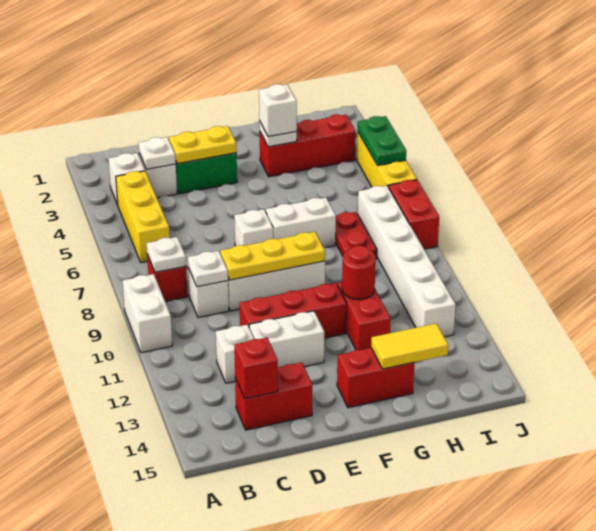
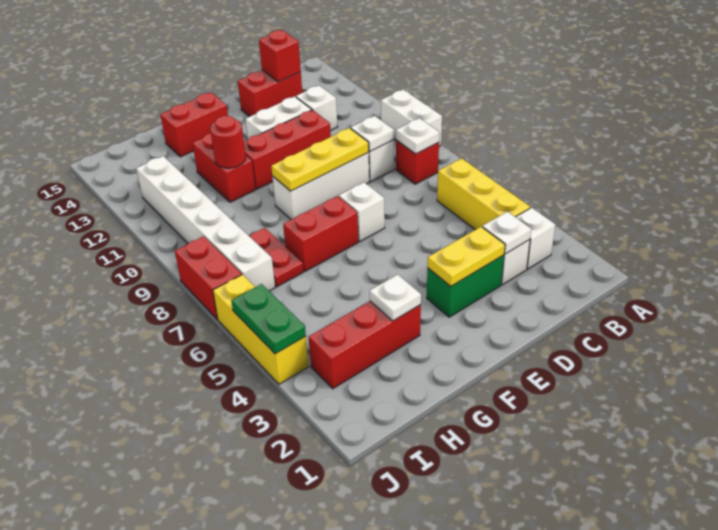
white brick F7:G7 level 1 -> red brick F7:G7 level 1
white brick G3 level 3 -> none
yellow tile G14:H14 level 2 -> none

